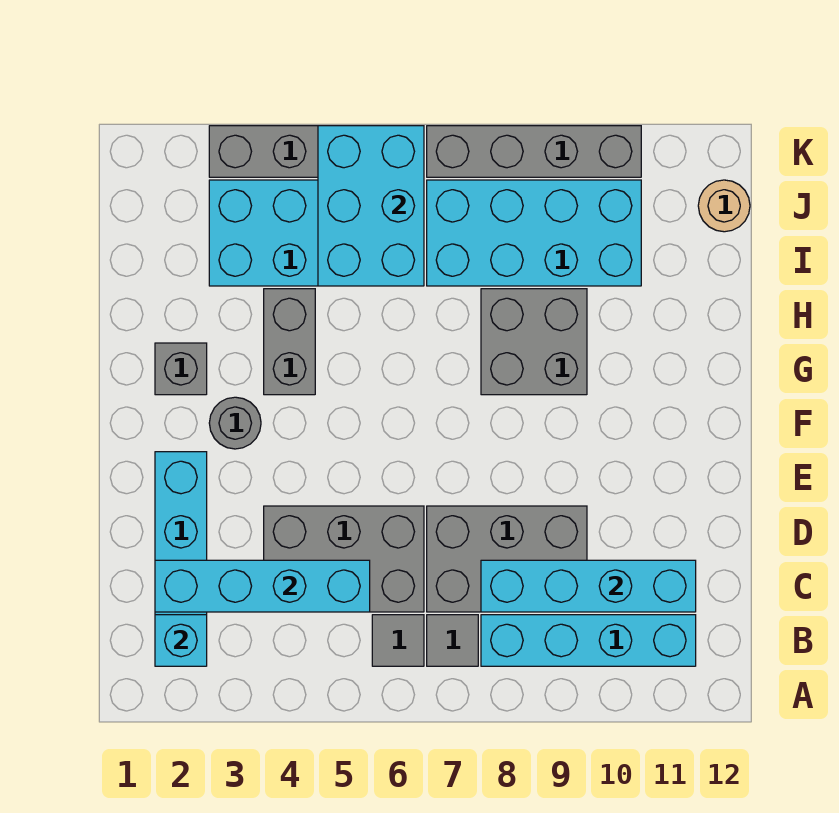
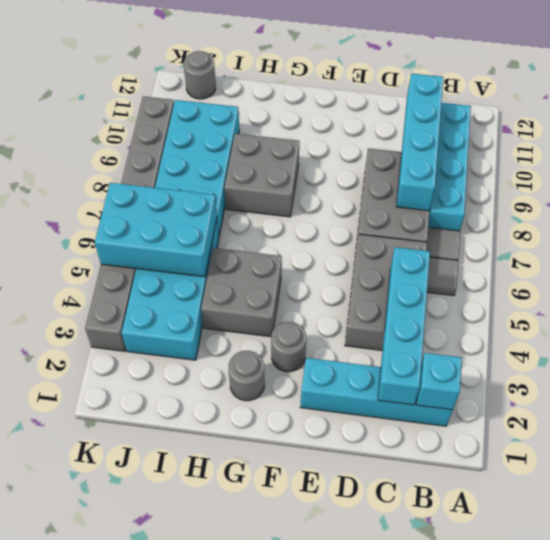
grey brick G2 level 1 -> grey round brick G2 level 1
grey brick G4:H4 level 1 -> grey brick G4:H5 level 1
tan round brick J12 level 1 -> grey round brick J12 level 1

